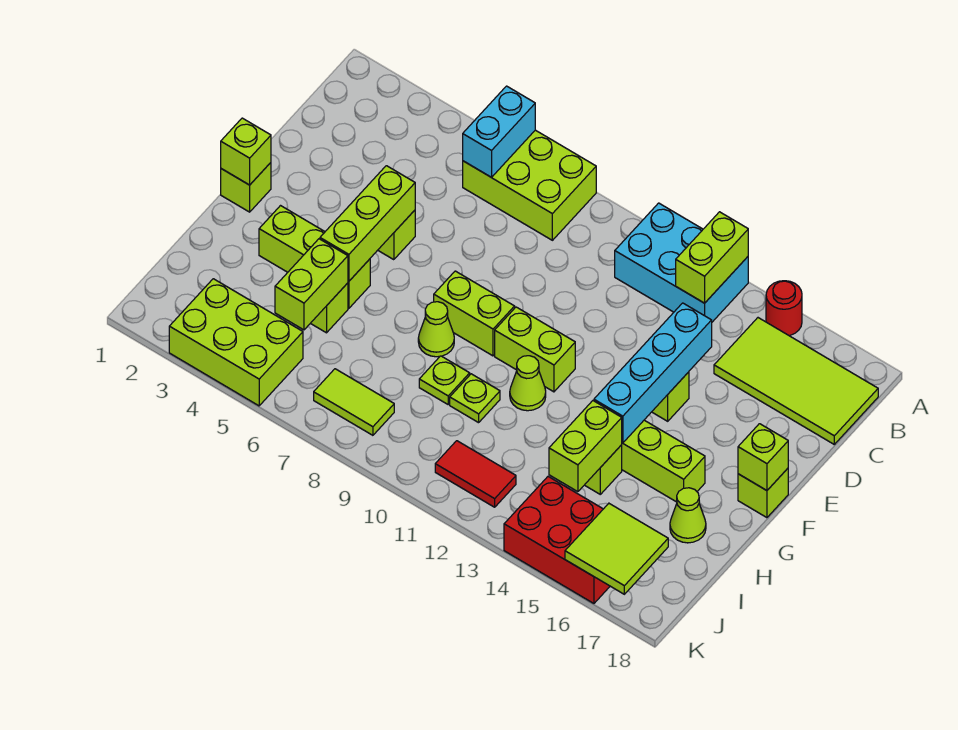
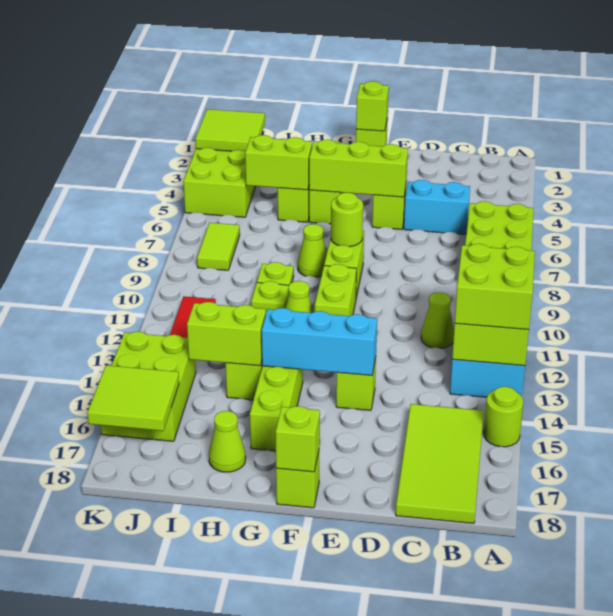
cyan brick A6:B6 level 2 -> cyan brick C5:D5 level 1
none -> lime brick A12:B13 level 3
red round brick A15 level 1 -> lime round brick A15 level 1
none -> lime cone C11 level 1
cyan brick D14:G14 level 2 -> cyan brick E14:G14 level 2
none -> lime round brick F8 level 2
none -> lime tile J2:K3 level 2
red brick J14:K16 level 1 -> lime brick J14:K16 level 1

